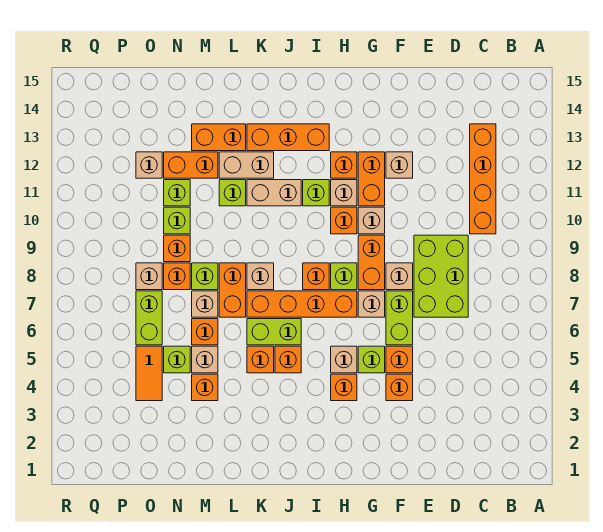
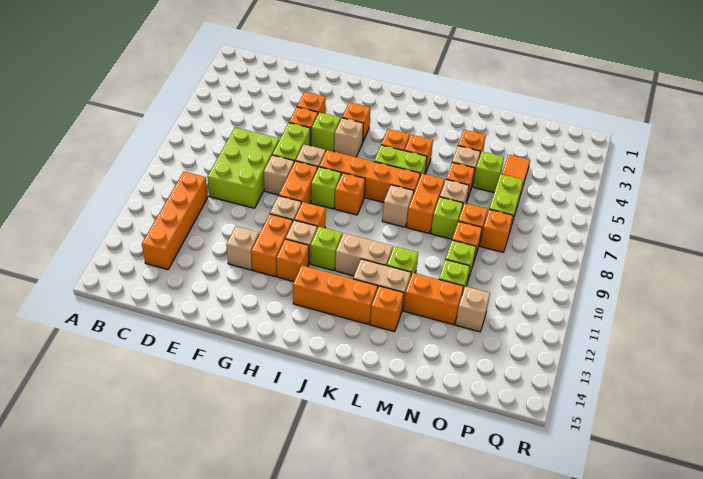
orange brick L13:M13 level 1 -> orange brick L13 level 1
tan brick O8 level 1 -> orange brick O8 level 1

